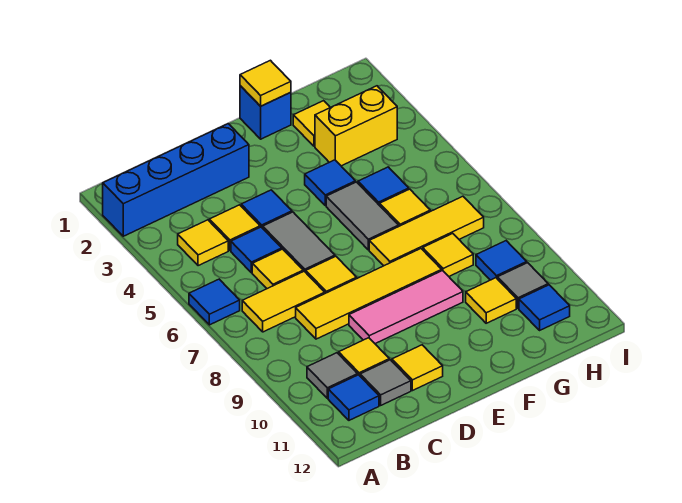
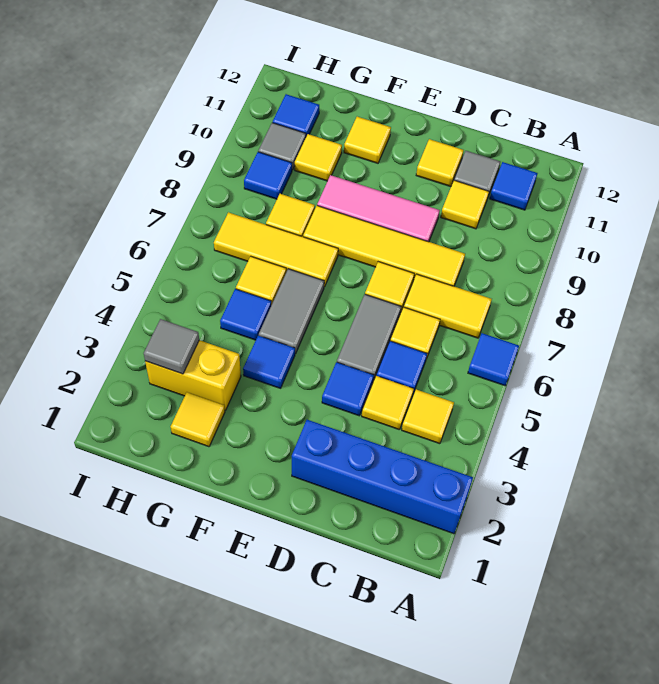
grey tile B10 level 1 -> grey tile H3 level 2
blue brick F1 level 1 -> none
yellow tile F1 level 2 -> yellow tile F11 level 1

